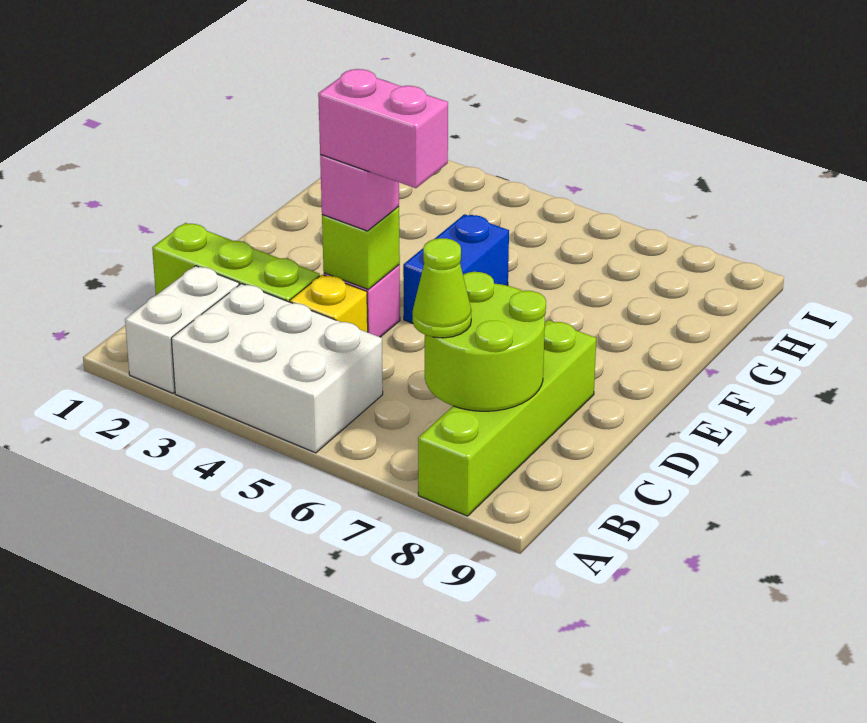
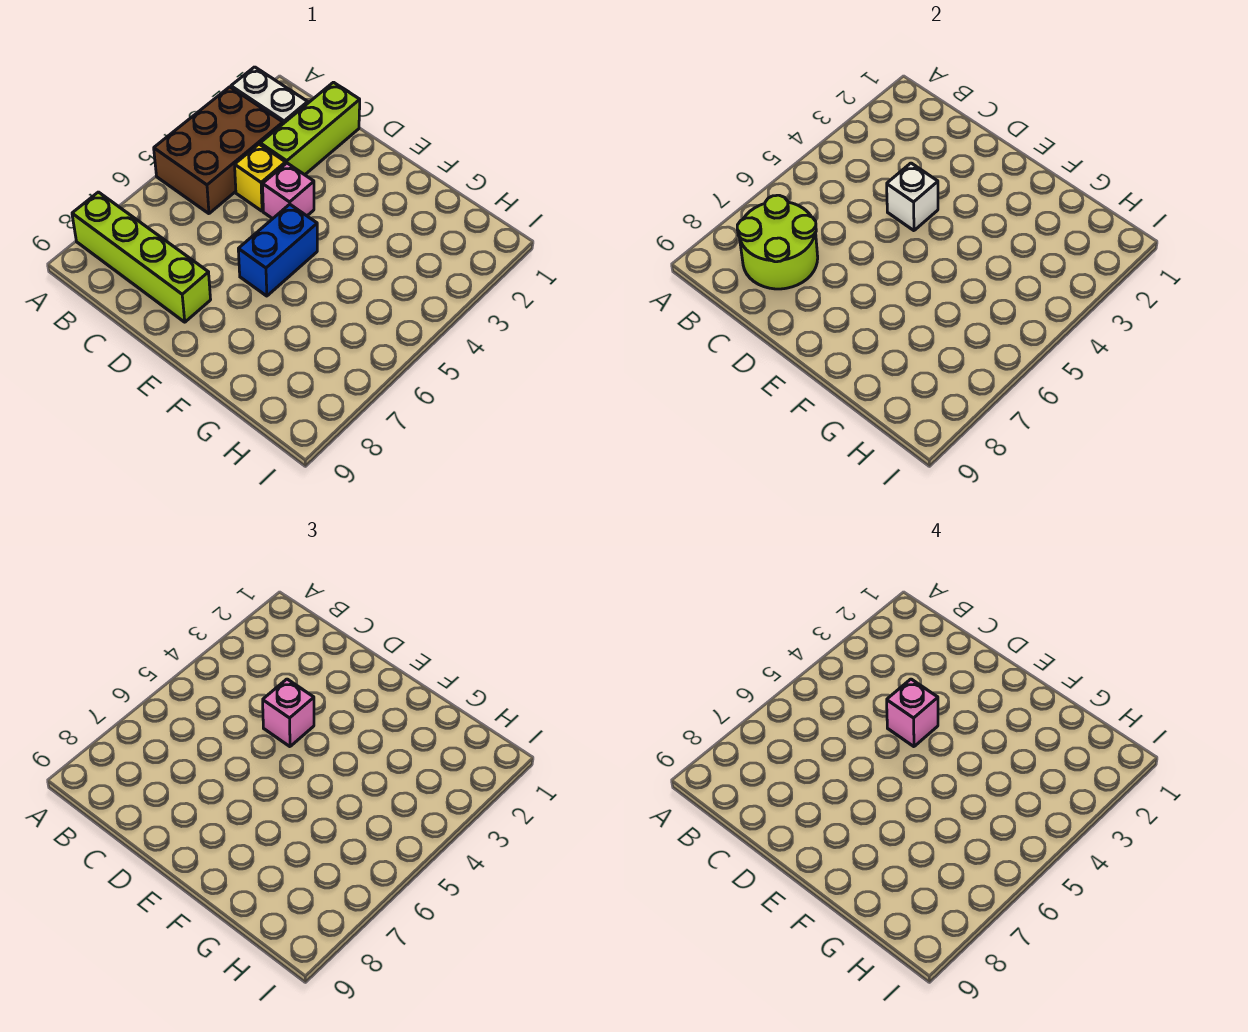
white brick A3:B5 level 1 -> brown brick A3:B5 level 1
lime cone B7 level 3 -> none
lime brick D4 level 2 -> white brick D4 level 2
pink brick D4:D5 level 4 -> pink brick D4 level 4
blue brick E5:F5 level 1 -> blue brick E5:E6 level 1

